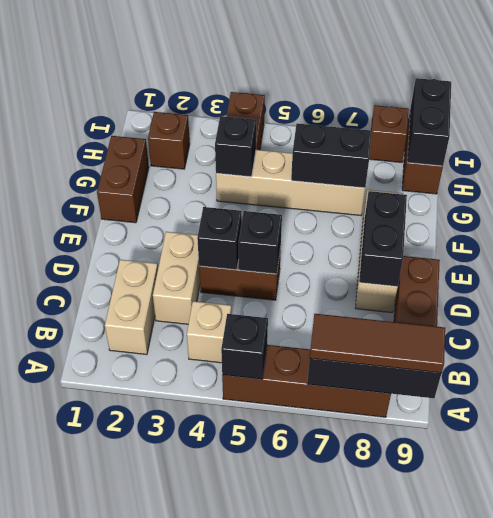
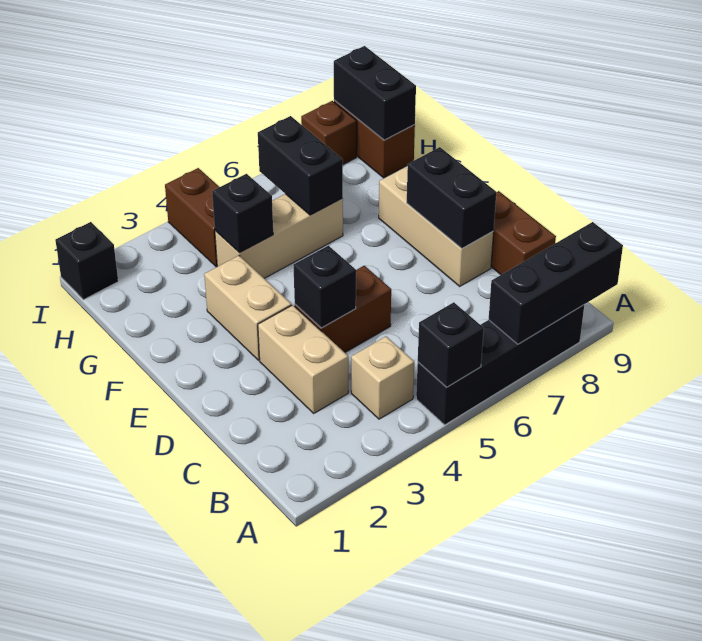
brown brick A5:A8 level 1 -> black brick A5:A8 level 1
brown tile A7:A9 level 3 -> none
tan brick B2:C2 level 1 -> tan brick E3:F3 level 1
black brick D5 level 2 -> black brick I1 level 1
brown brick F1:G1 level 1 -> none
tan brick G4:G7 level 1 -> tan brick G4:G6 level 1
black brick G6:G7 level 2 -> black brick G6:H6 level 2
brown brick H2 level 1 -> none

